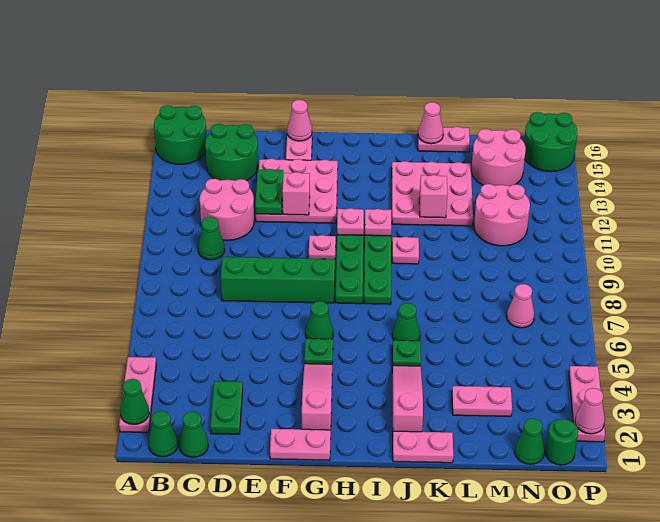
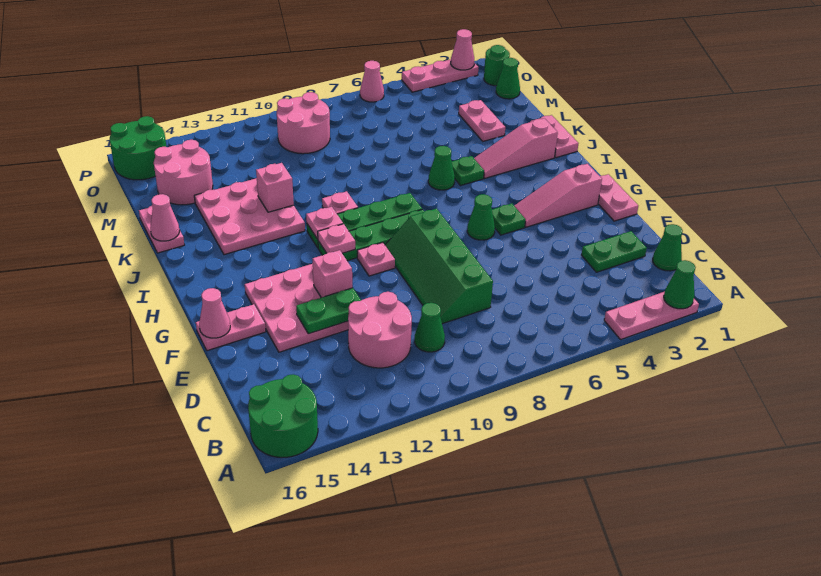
green cone B1 level 1 -> none
green round brick C14:D15 level 1 -> none
pink round brick M11:N12 level 1 -> pink round brick N9:O10 level 1
pink cone N7 level 1 -> pink cone P6 level 1

